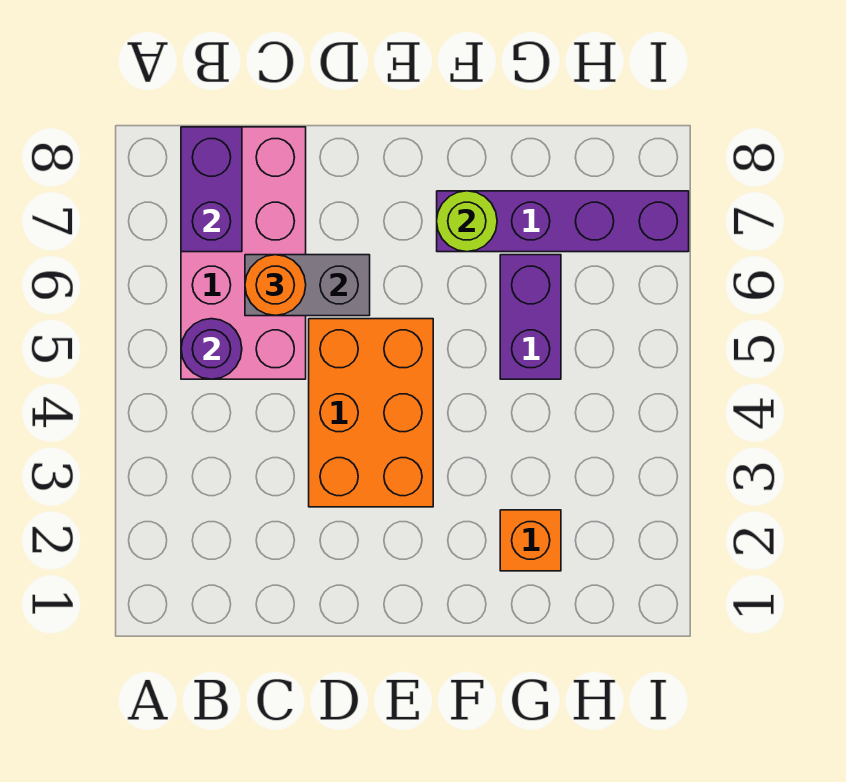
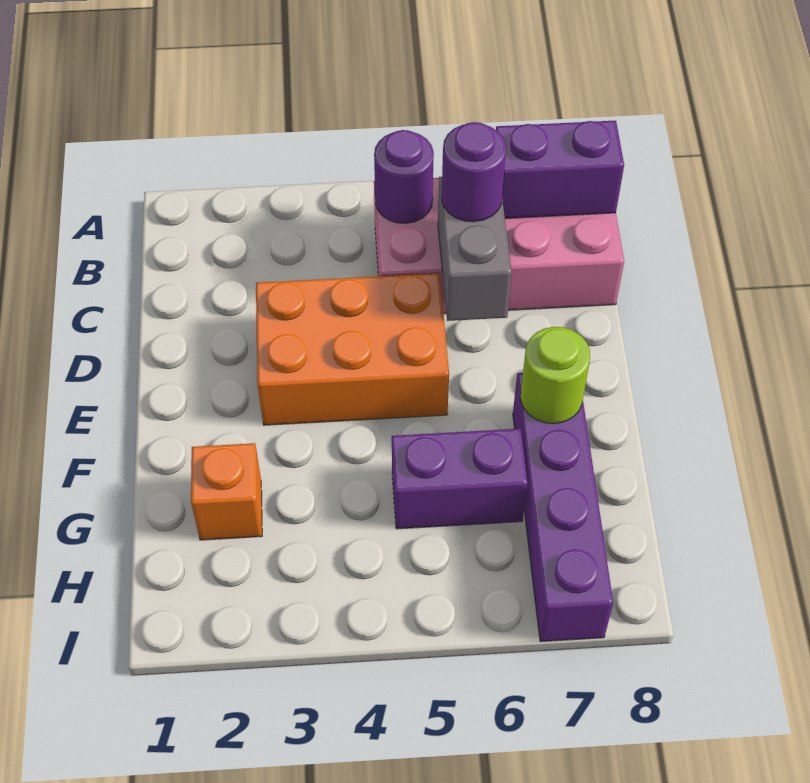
orange round brick C6 level 3 -> purple round brick C6 level 3

